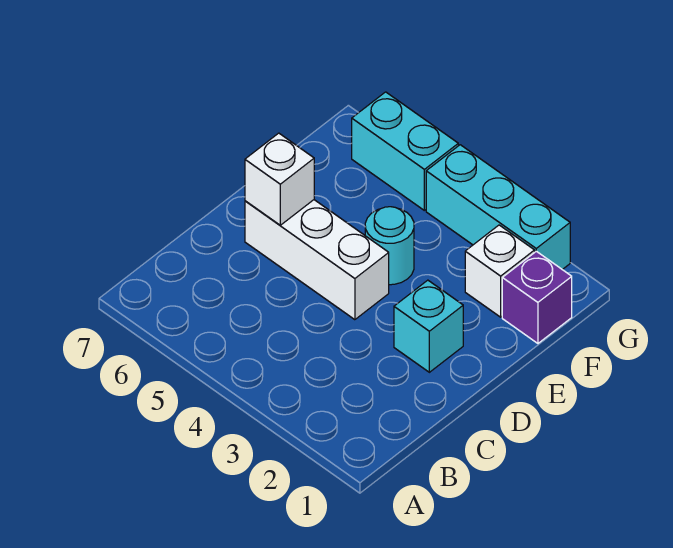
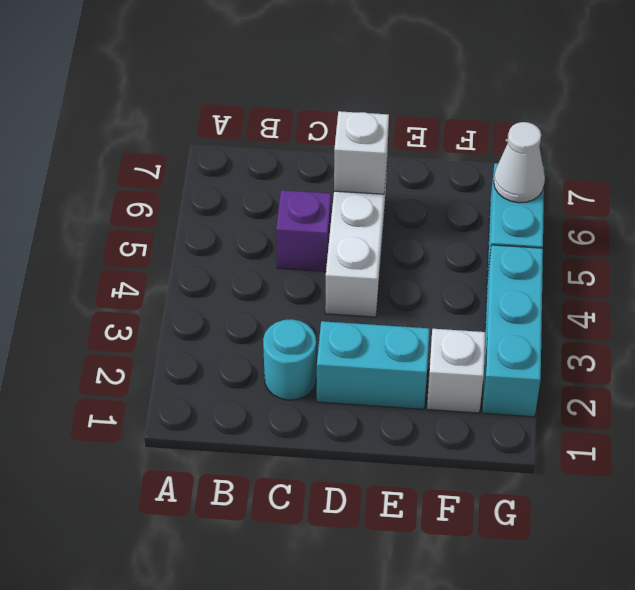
cyan brick D2 level 1 -> cyan brick D2:E2 level 1
cyan round brick E4 level 1 -> cyan round brick C2 level 1
purple brick F1 level 1 -> purple brick C5 level 1
none -> white cone G6 level 2

